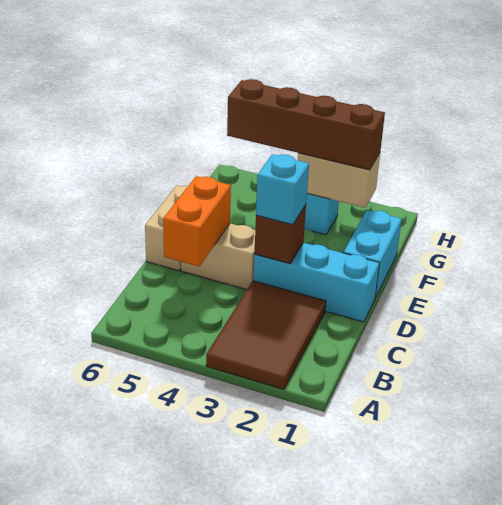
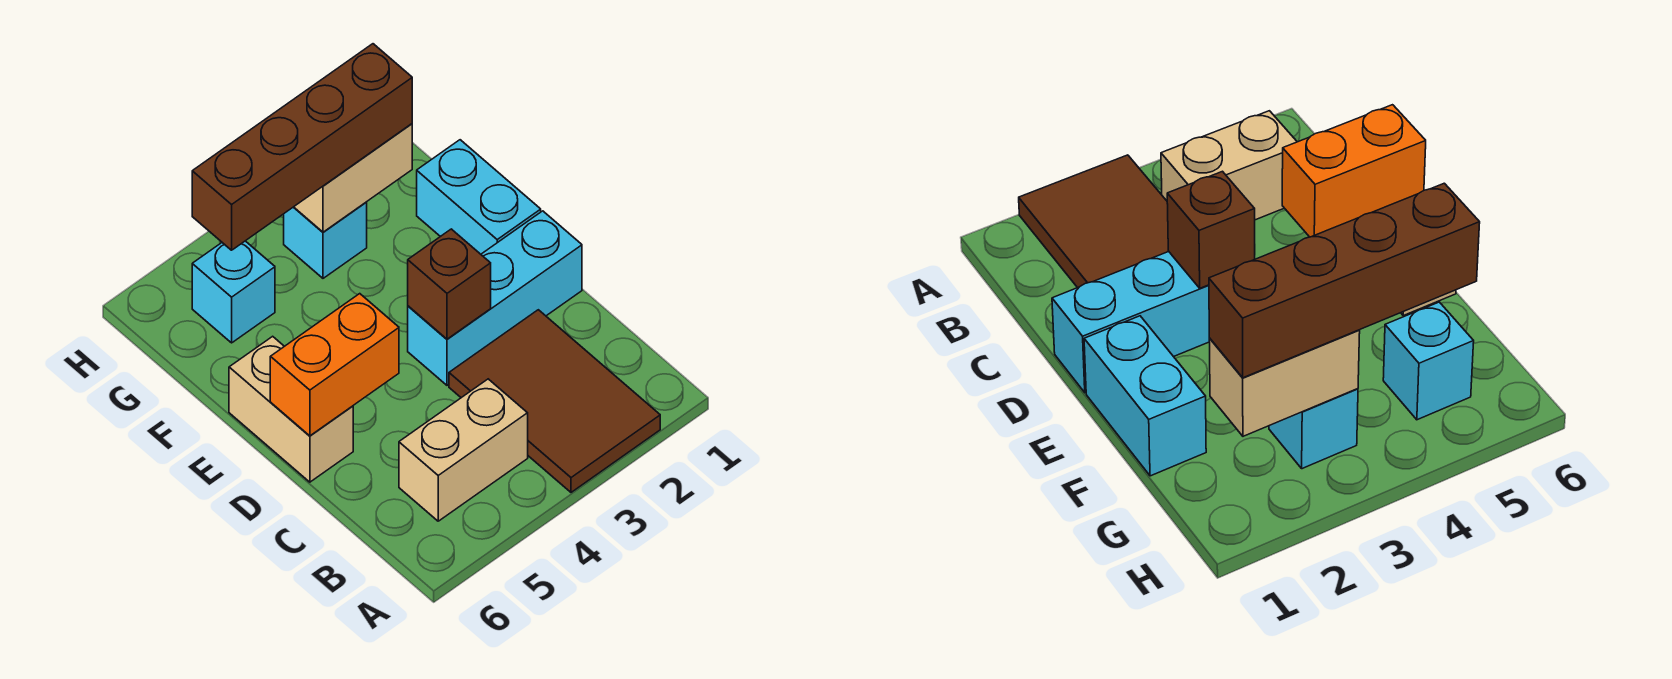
orange brick C5:D5 level 2 -> orange brick D5:D6 level 2
cyan brick D3 level 3 -> cyan brick G5 level 1
tan brick D4:D5 level 1 -> tan brick B4:B5 level 1

